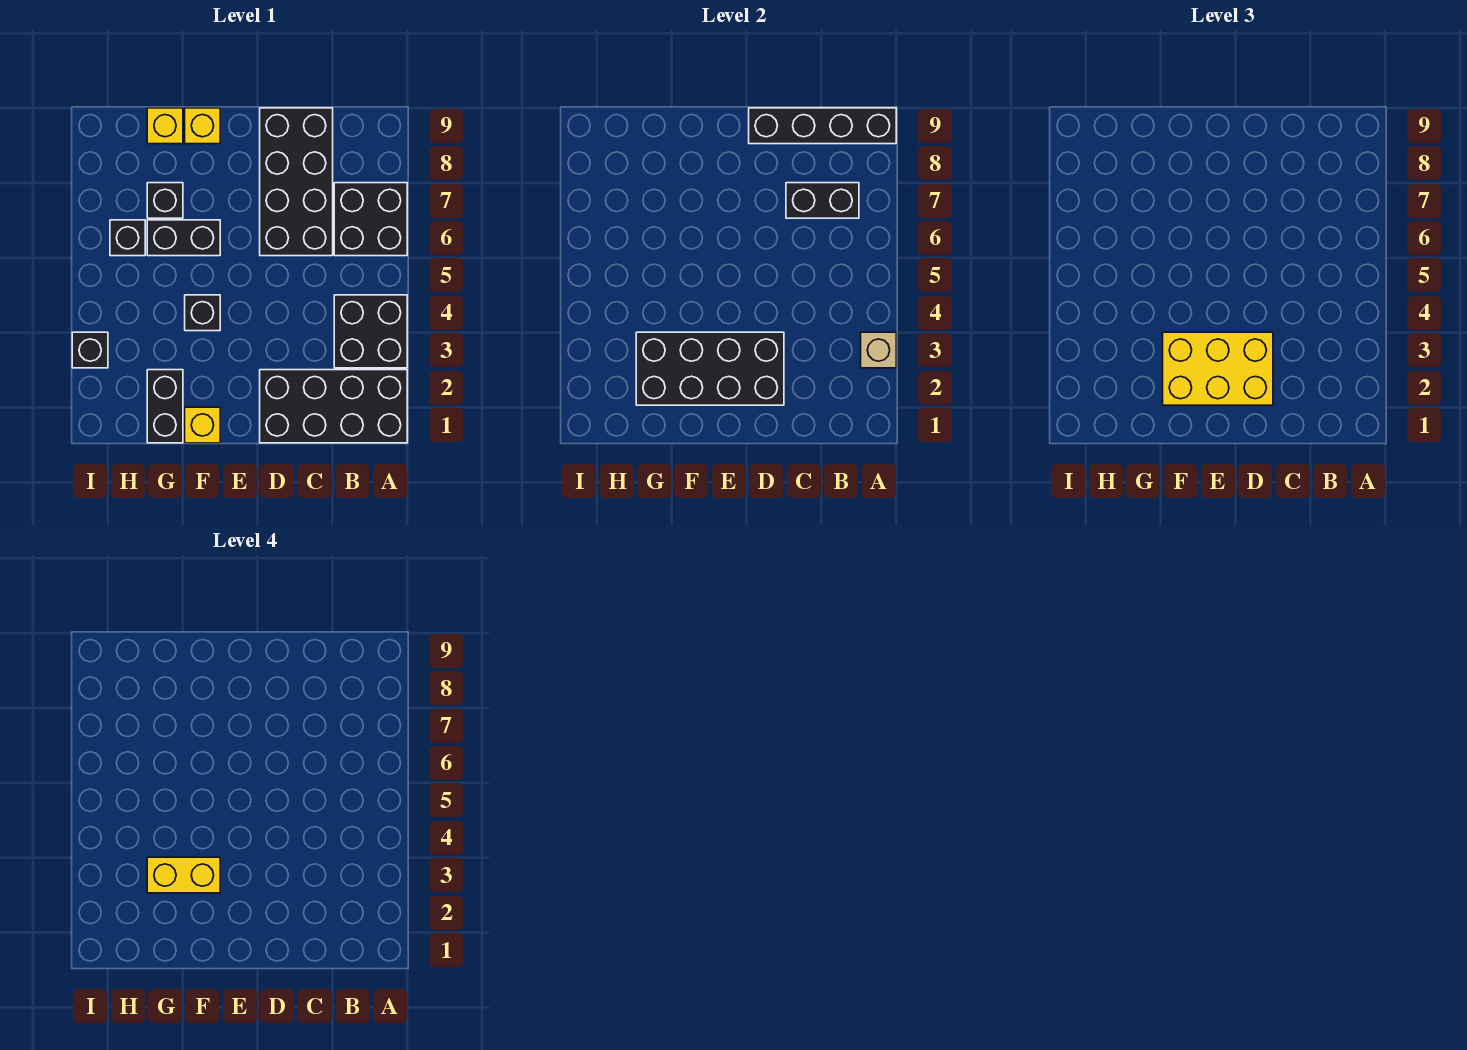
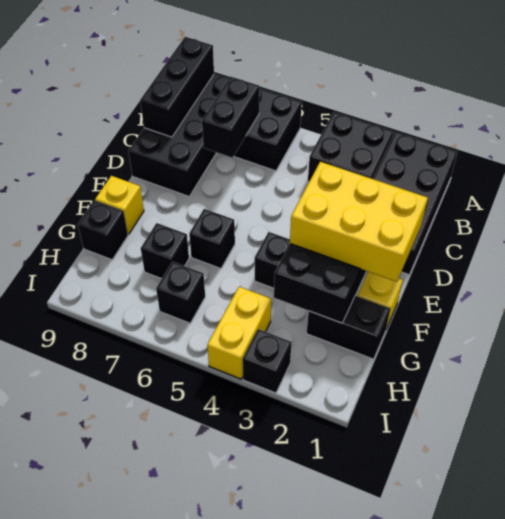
tan brick A3 level 2 -> none
black brick A9:D9 level 2 -> black brick A9:C9 level 2
black brick C6:D9 level 1 -> black brick A8:D9 level 1
yellow brick D2:F3 level 3 -> yellow brick E1:F3 level 3
yellow brick F3:G3 level 4 -> yellow brick H4:I4 level 1
black brick F6:G6 level 1 -> black brick F6 level 1
yellow brick G9 level 1 -> black brick G9 level 1

